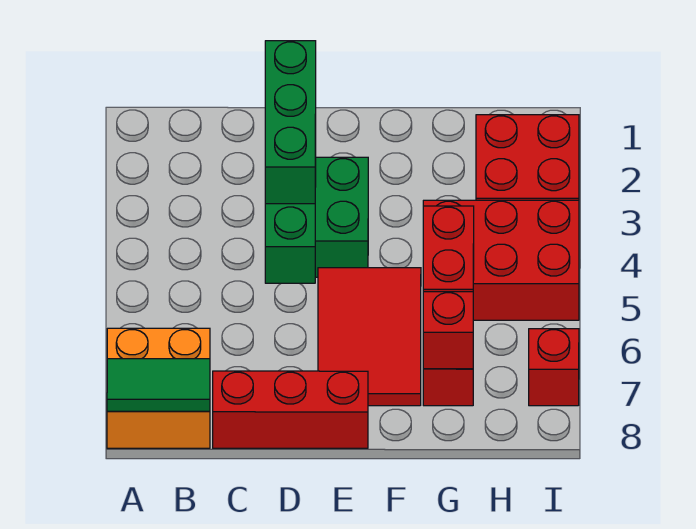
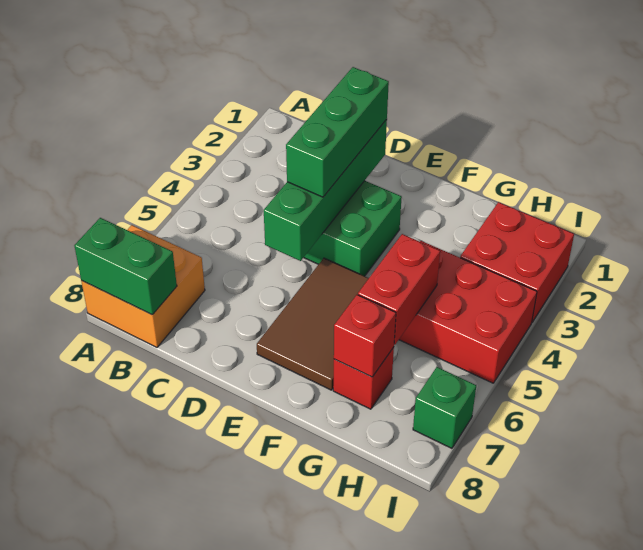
green tile A8:B8 level 2 -> green brick A8:B8 level 2
red brick C8:E8 level 1 -> none
red tile E5:F7 level 1 -> brown tile E5:F7 level 1
red brick I7 level 1 -> green brick I7 level 1

